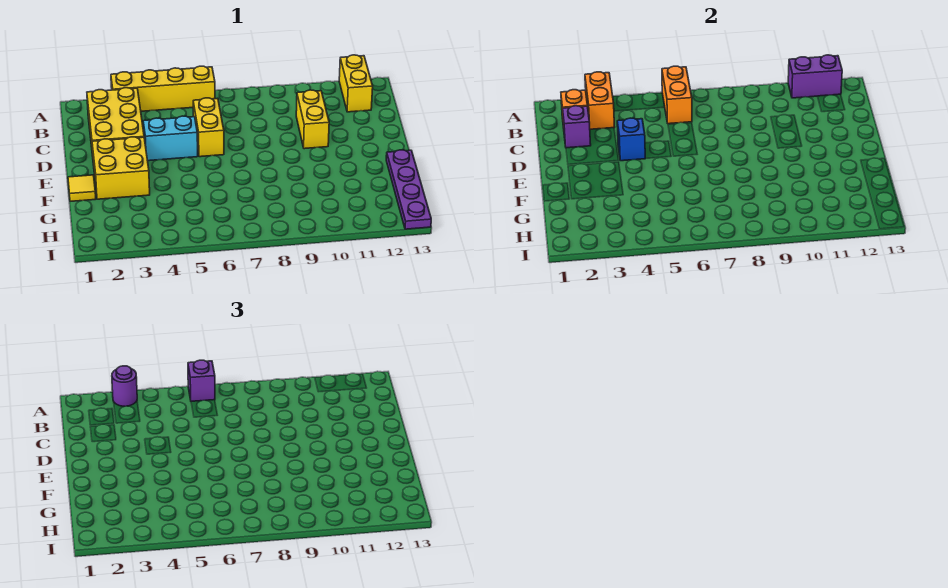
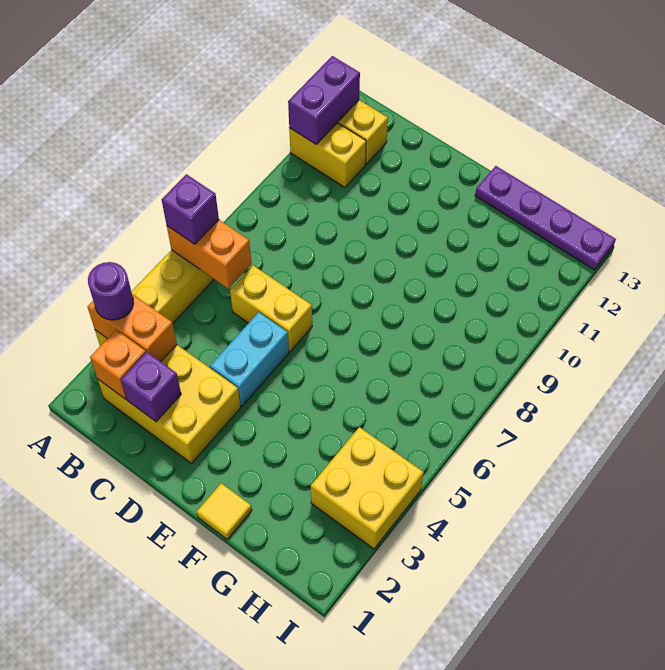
yellow brick C10:D10 level 1 -> yellow brick A11:B11 level 1
blue brick D4 level 2 -> none
yellow brick E2:F3 level 1 -> yellow brick H3:I4 level 1

